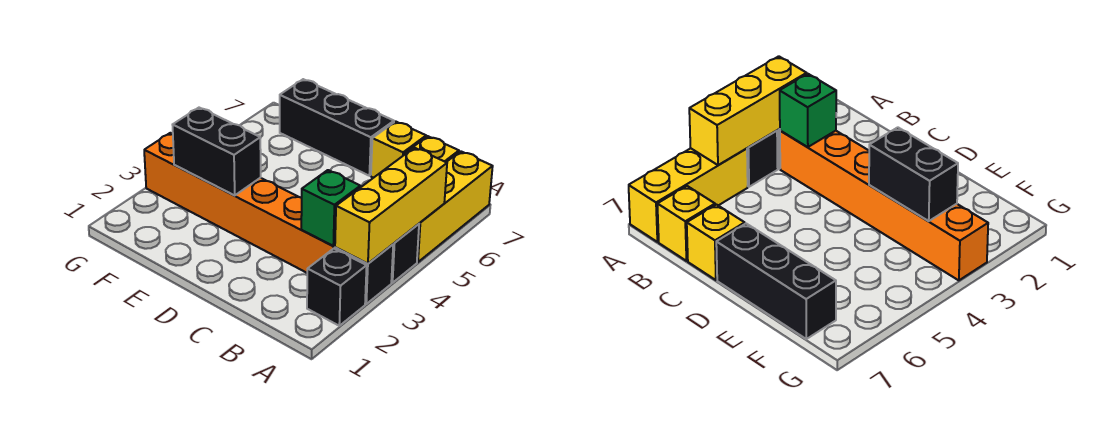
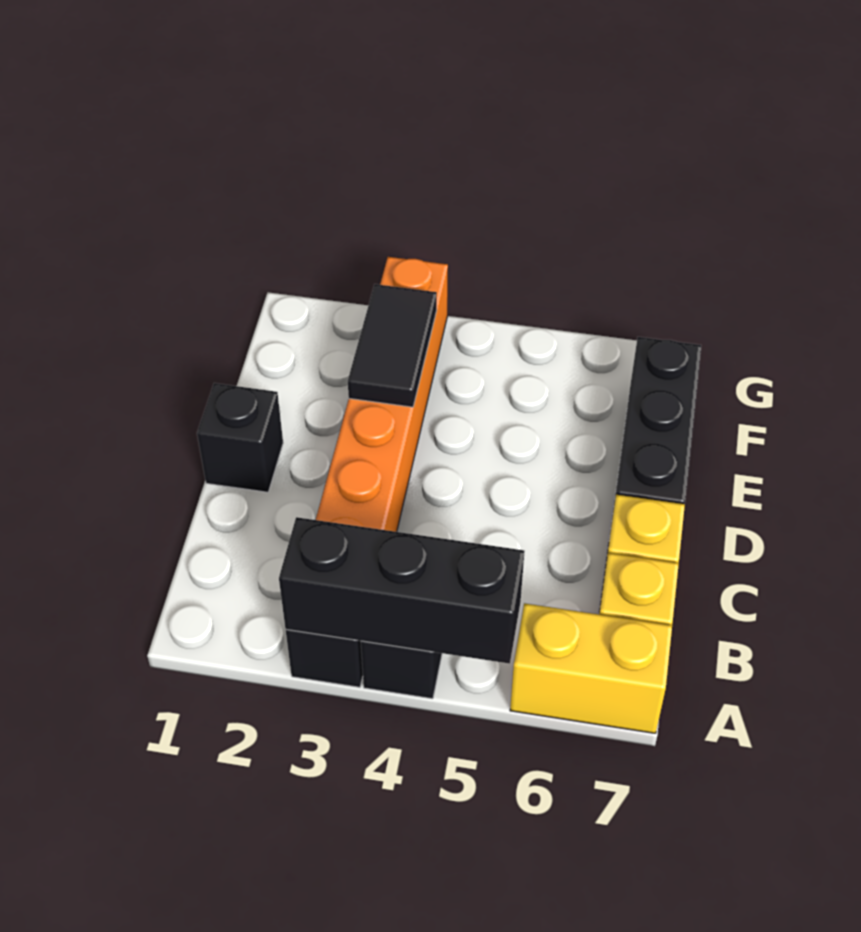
black brick A2 level 1 -> black brick D1 level 1
yellow brick A3:A5 level 2 -> black brick A3:A5 level 2
yellow brick A5:A7 level 1 -> yellow brick A6:A7 level 1
green brick B3 level 2 -> none
black brick E3:F3 level 2 -> black tile E3:F3 level 2

